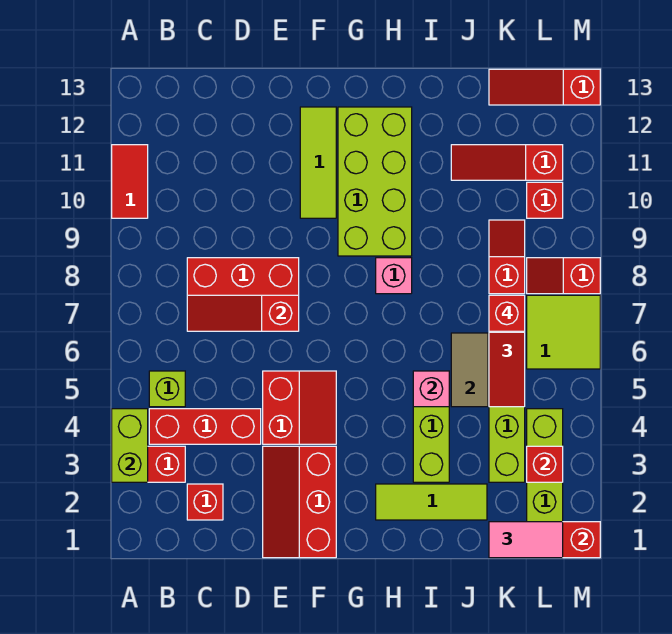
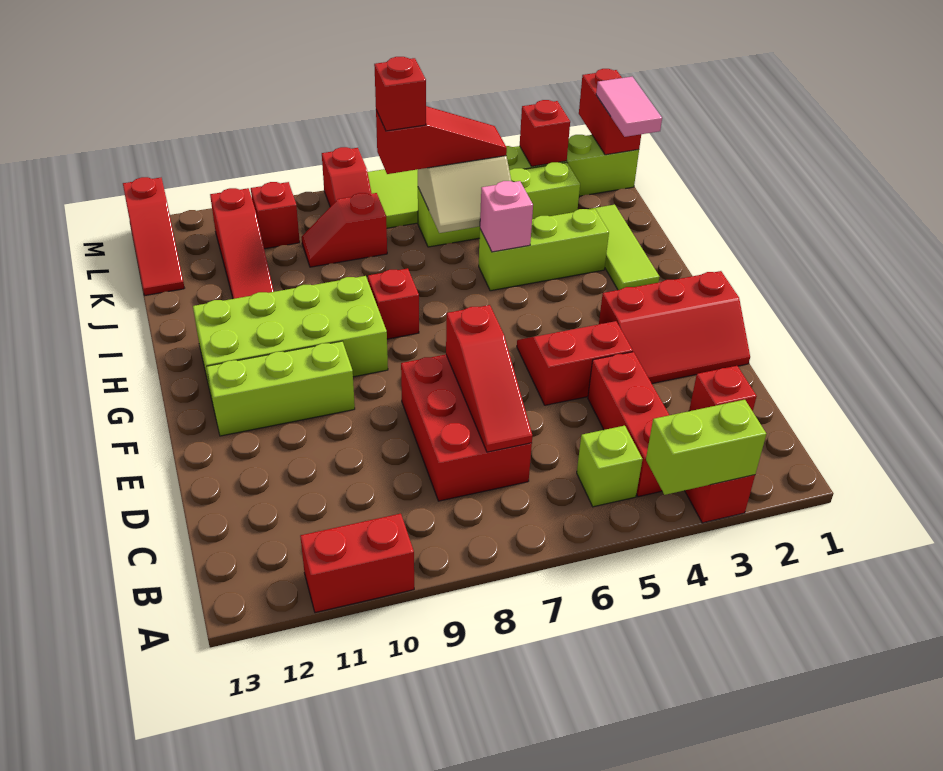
red tile A10:A11 level 1 -> red brick A10:A11 level 1
lime tile F10:F12 level 1 -> lime brick F10:F12 level 1
pink brick H8 level 1 -> red brick H8 level 1

